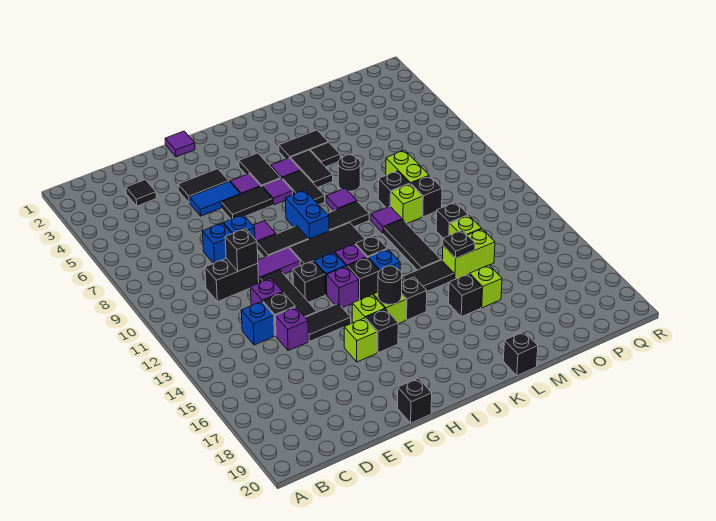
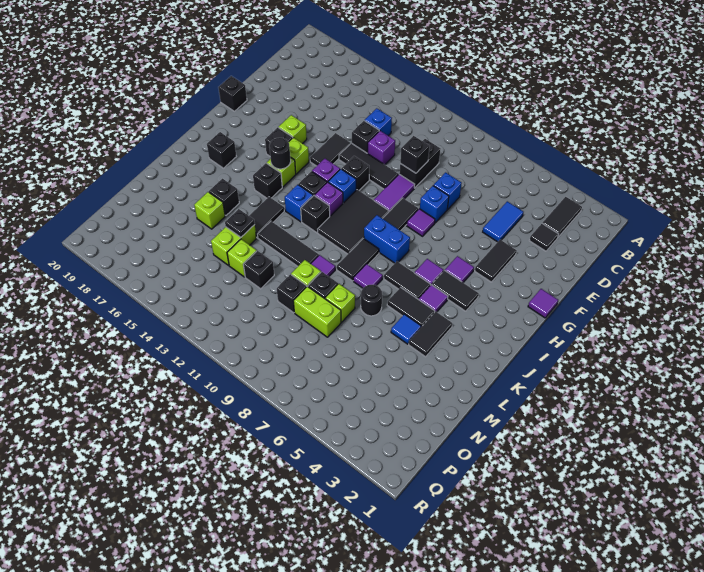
purple brick E14 level 1 -> none
blue tile F5:G5 level 1 -> blue tile D5:E5 level 1
black tile G6:H6 level 1 -> black tile B3:C3 level 1
black tile L5 level 1 -> blue tile L5 level 1
black brick L20 level 1 -> black brick J18 level 1
none -> lime brick M8 level 1

